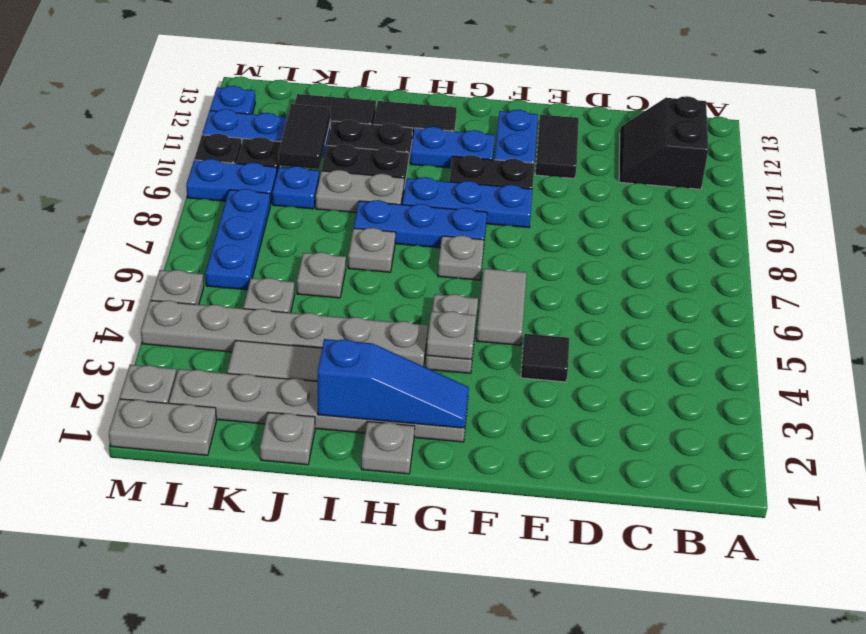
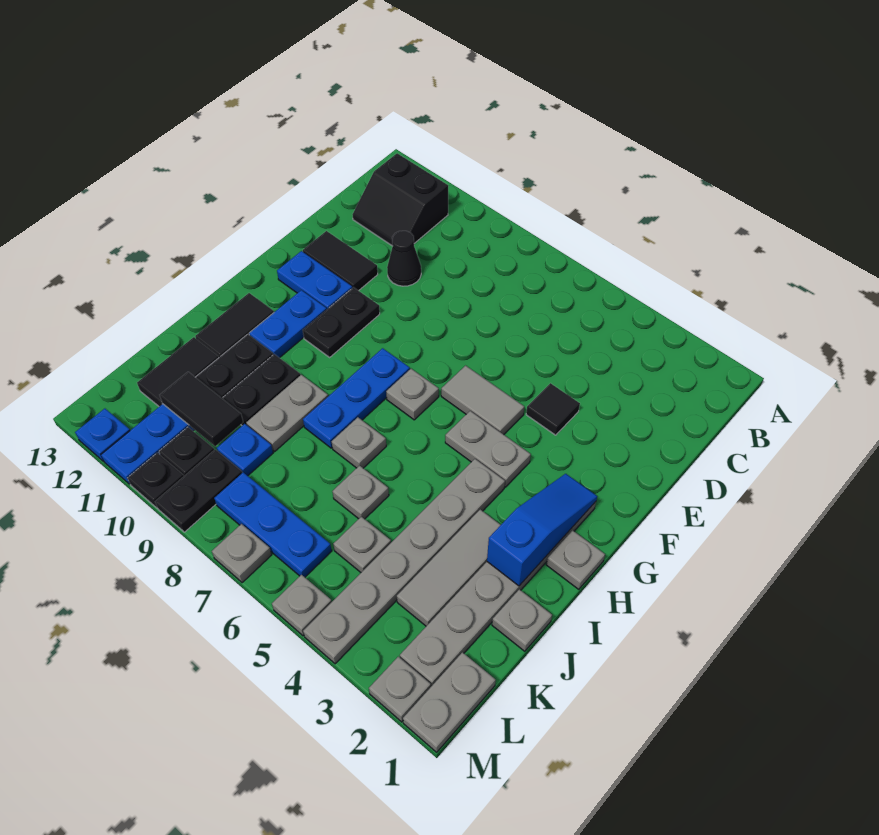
none -> black cone D10 level 1
blue plate F9:H9 level 1 -> none
grey plate G4 level 2 -> grey plate M7 level 1
blue plate L9:M9 level 1 -> black plate L9:M9 level 1

